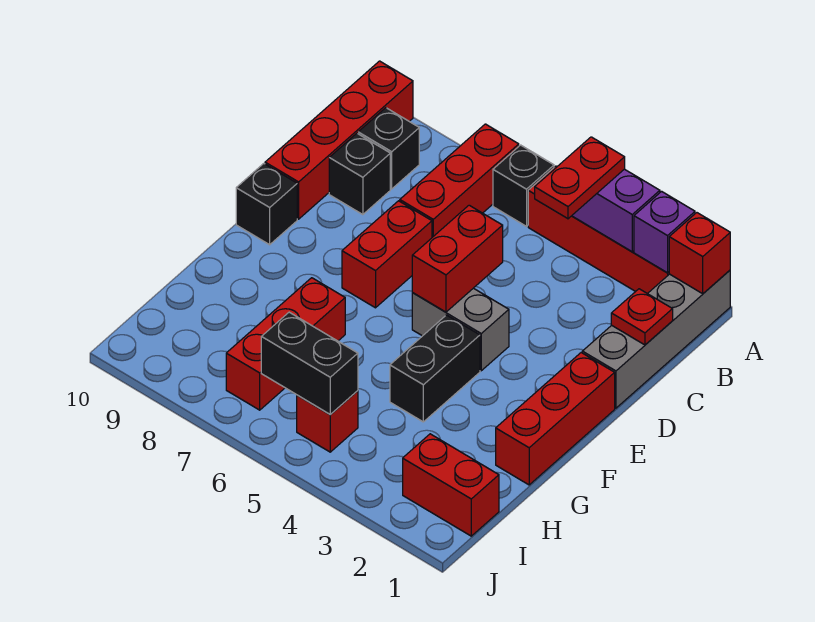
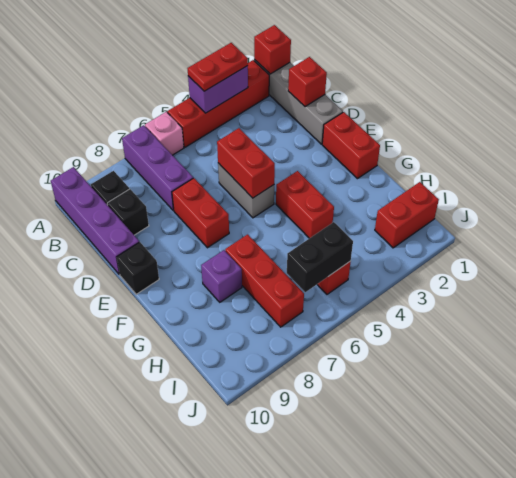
purple brick A2 level 2 -> purple brick G8 level 1
red plate A4:B4 level 3 -> red plate A3:A4 level 3
black brick A6 level 1 -> pink brick A6 level 1
red brick A7:C7 level 1 -> purple brick A7:C7 level 1
red brick A10:D10 level 1 -> purple brick A10:D10 level 1
red plate C1 level 2 -> red brick C1 level 2
red brick E1:G1 level 1 -> red brick E1:F1 level 1
grey brick E4:E5 level 1 -> grey brick D5:E5 level 1
black brick F4:G4 level 1 -> red brick F4:G4 level 1

